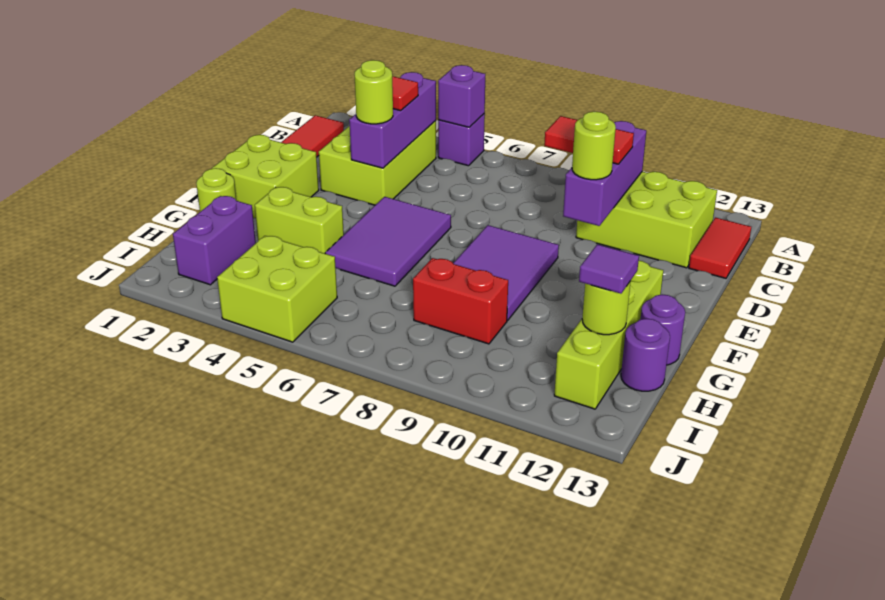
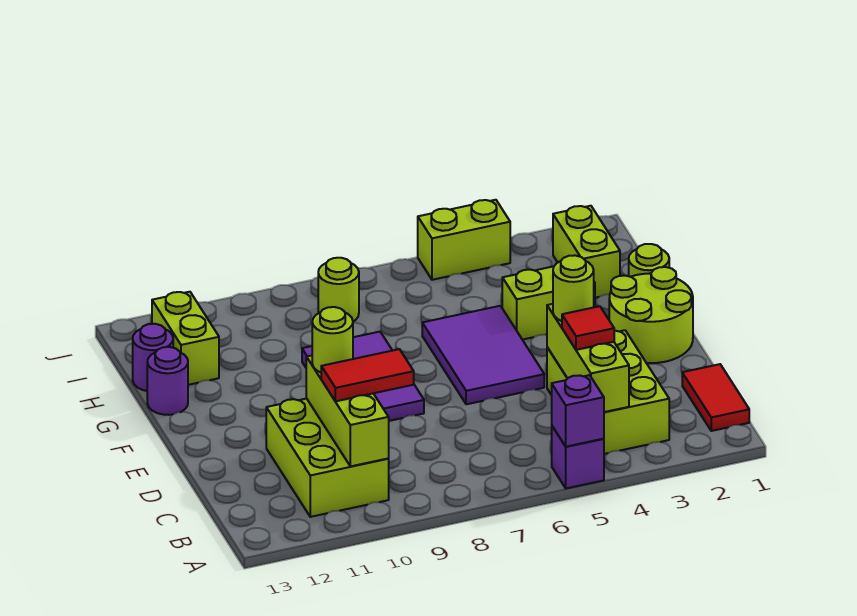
purple brick B4:D4 level 2 -> lime brick B4:D4 level 2
lime brick B10:C12 level 1 -> lime brick B10:D11 level 1
purple brick B10:D10 level 2 -> lime brick B10:D10 level 2
red tile B13:C13 level 1 -> none
lime brick E1:F2 level 1 -> lime round brick E1:F2 level 1
lime brick F12:I12 level 1 -> lime brick H12:I12 level 1
purple brick H2:I2 level 1 -> lime brick H2:I2 level 1
red brick H8:H9 level 1 -> none
lime round brick H12 level 2 -> lime round brick I8 level 1
purple tile H12 level 3 -> none
lime brick I4:J5 level 1 -> lime brick J4:J5 level 1

